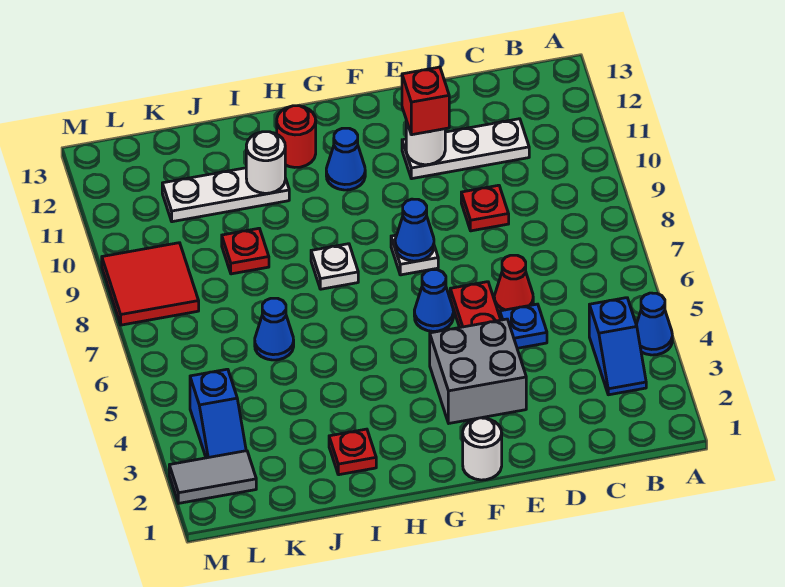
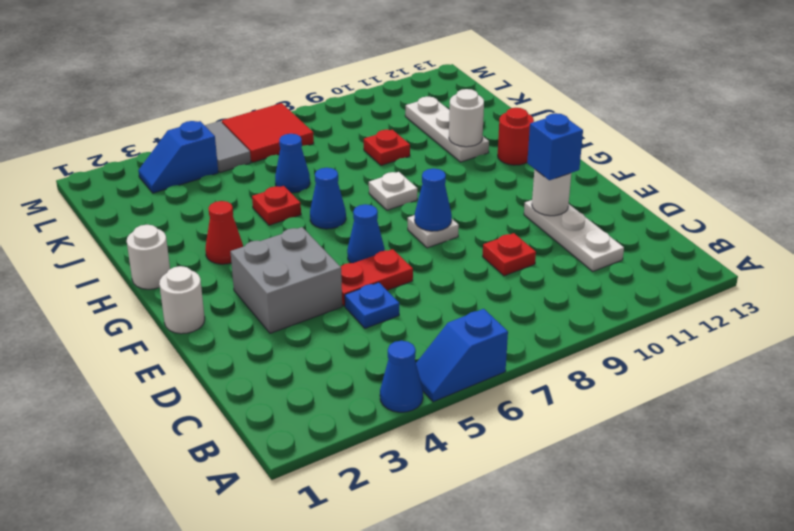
blue slope B3:B4 level 1 top 4 -> blue slope A5:A6 level 1 top 6
red cone D6 level 1 -> red cone H3 level 1
red brick E11 level 3 -> blue brick E11 level 3
blue cone G11 level 1 -> blue cone H6 level 1
none -> white round brick H1 level 1
red plate I2 level 1 -> red plate I5 level 1
grey tile L2:M2 level 1 -> grey tile L5:M5 level 1
red tile L8:M9 level 1 -> red tile L6:M7 level 1

